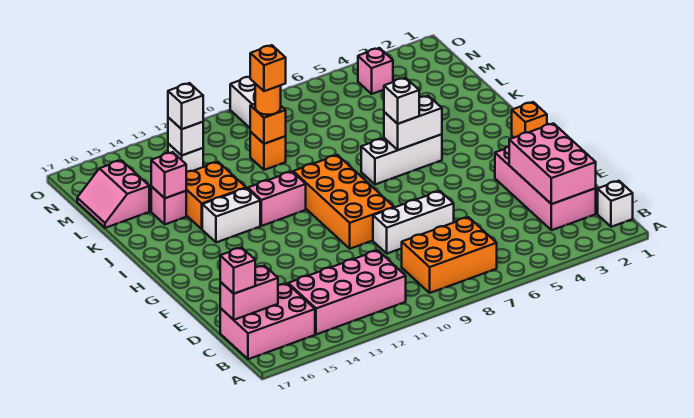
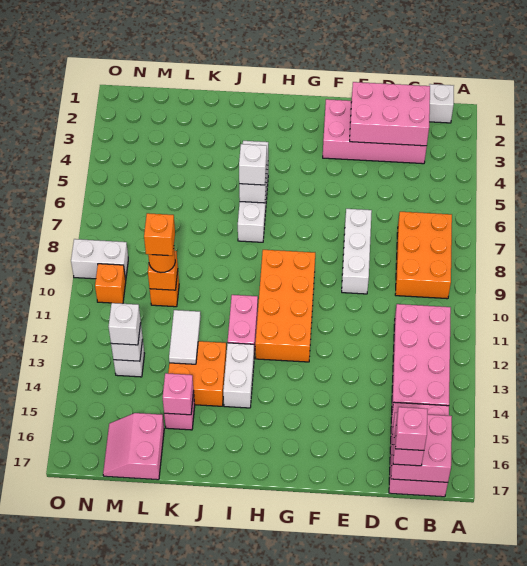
pink brick C16:C17 level 2 -> pink brick B16:C17 level 2
orange brick F9:I10 level 1 -> orange brick G9:H12 level 1
orange brick H1 level 1 -> orange brick N10 level 1
none -> white tile K12:K13 level 2
pink slope L16:M17 level 1 top 16 -> pink slope L16:M17 level 1 top L
pink brick N4 level 1 -> pink brick C17 level 4

